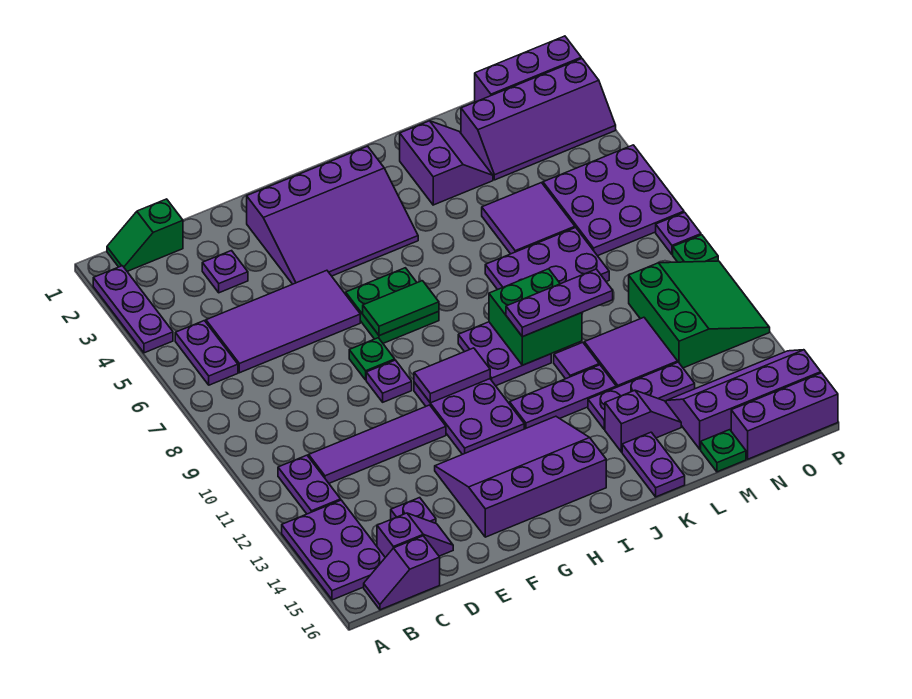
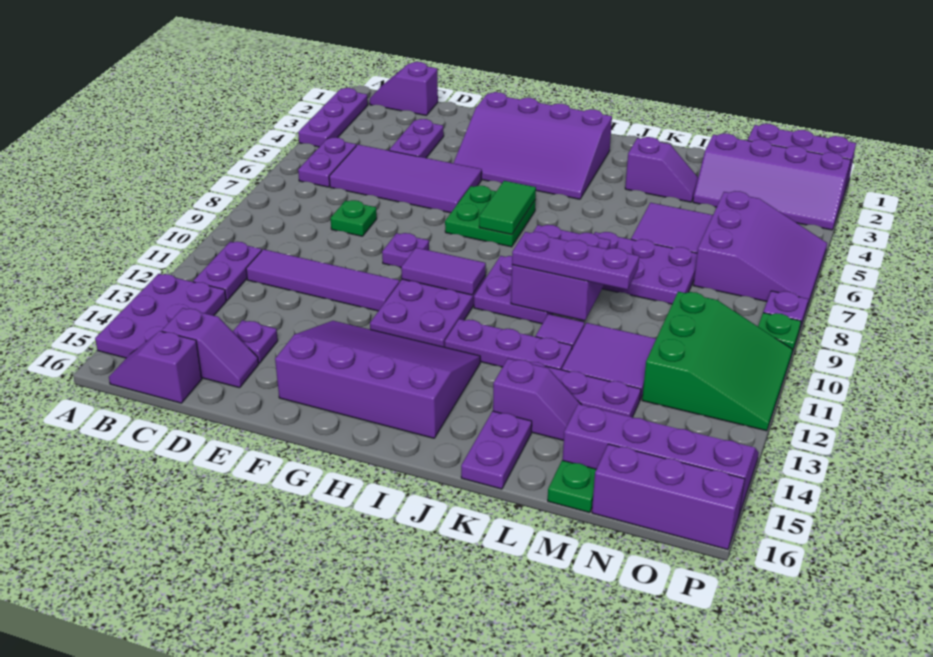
green slope B1:C1 level 1 top C -> purple slope B1:C1 level 1 top C
purple plate D3 level 1 -> purple plate D3:D4 level 1
green plate F8 level 1 -> green plate D8 level 1
green tile G7:H7 level 2 -> green tile H6:H7 level 2
green brick J9:K10 level 2 -> purple brick J9:K10 level 2
purple slope K2:L3 level 1 top K -> purple slope K3:L3 level 1 top K
purple plate N5:P7 level 1 -> purple slope N5:P7 level 1 top N

